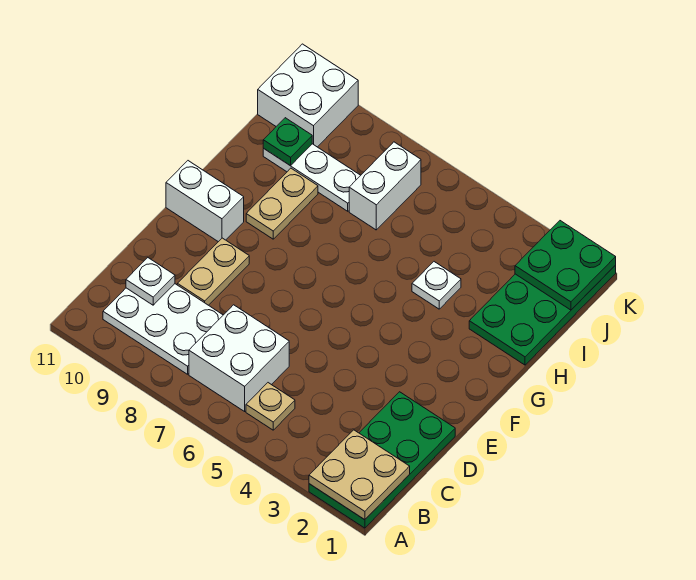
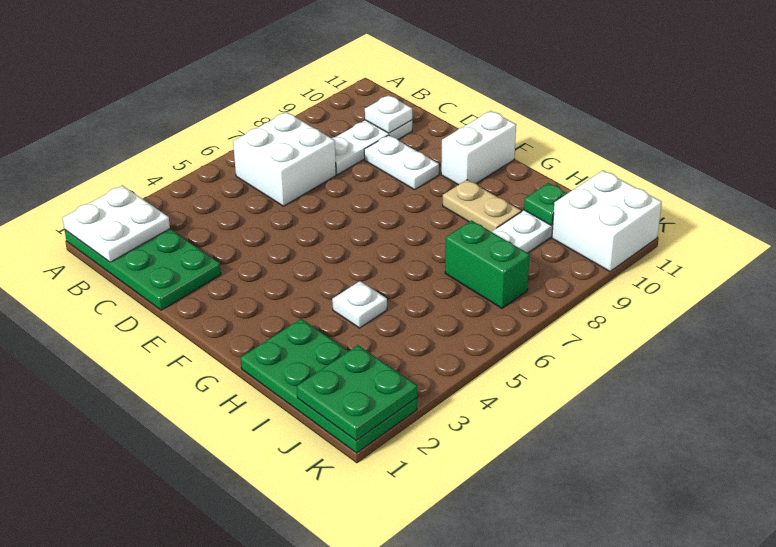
tan plate A1:B2 level 2 -> white plate A1:B2 level 2
tan plate B5 level 1 -> none
white plate B8:C10 level 1 -> white plate C8:C10 level 1
tan plate D9:E9 level 1 -> white plate D9:E9 level 1
white brick I7:J7 level 1 -> green brick I7:J7 level 1

